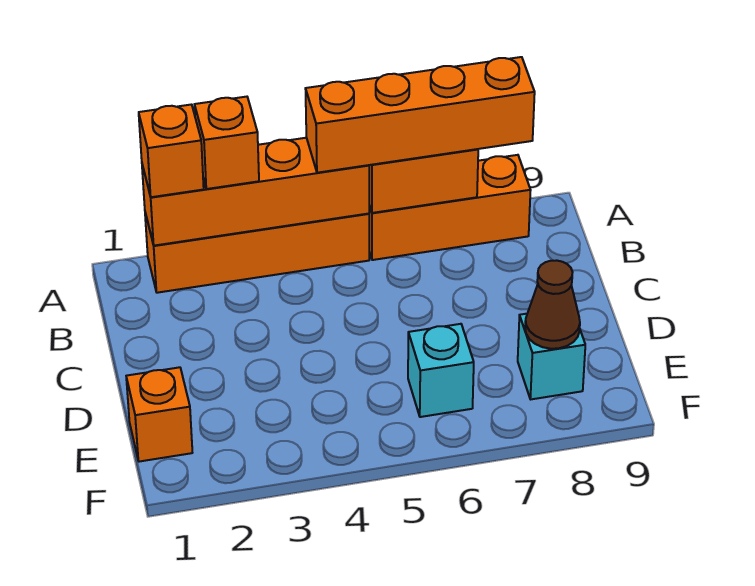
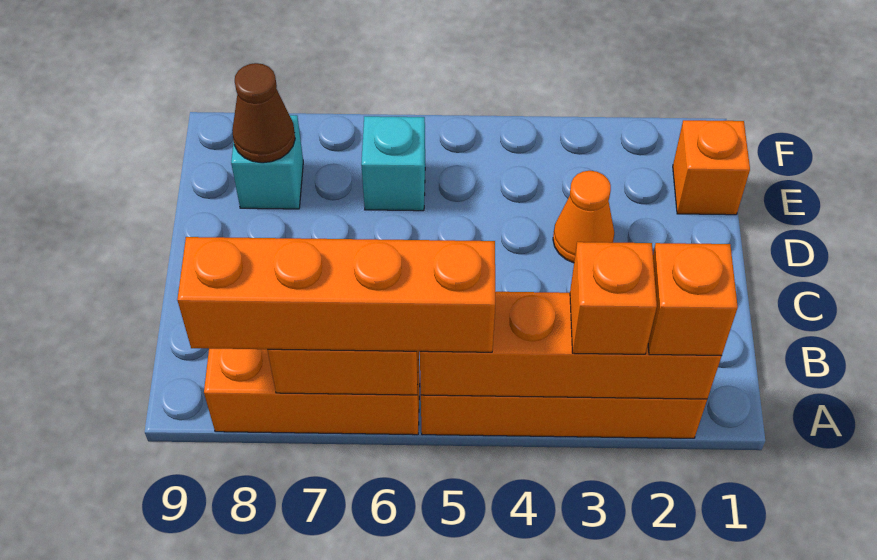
none -> orange cone D3 level 1

